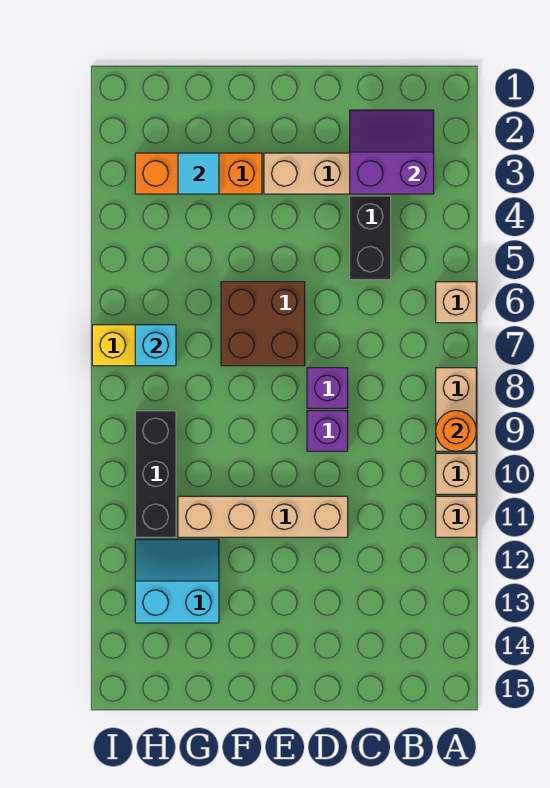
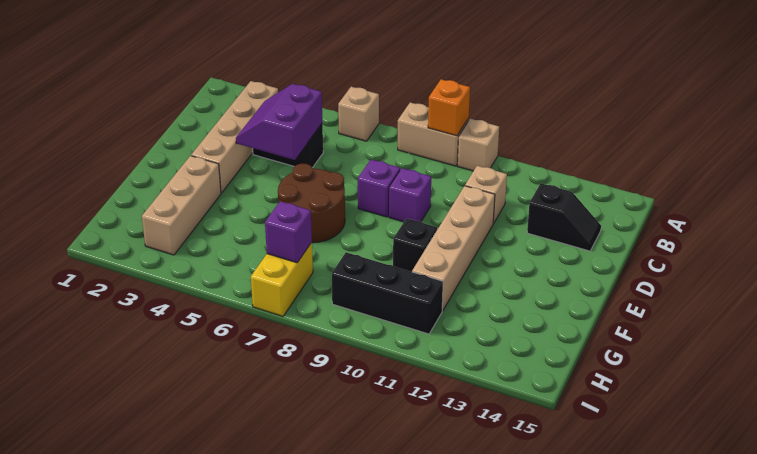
orange round brick A9 level 2 -> orange brick A9 level 2
tan brick A11 level 1 -> tan brick C11 level 1
purple slope B2:C3 level 2 top 3 -> purple slope C4:D5 level 2 top 5
none -> black slope C13:C14 level 1 top 13
brown brick E6:F7 level 1 -> brown round brick E6:F7 level 1
orange brick F3:H3 level 1 -> tan brick F3:H3 level 1
none -> black brick F10 level 1
cyan tile G3 level 2 -> none
cyan slope G12:H13 level 1 top 13 -> none
cyan brick H7 level 2 -> purple brick H7 level 2

